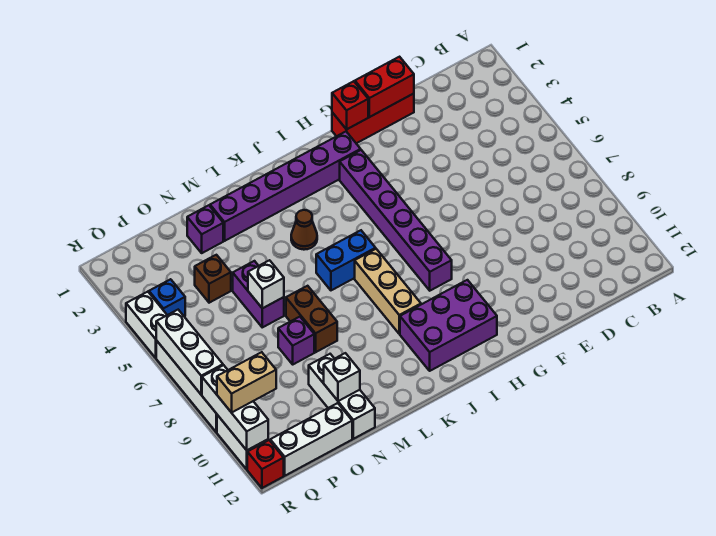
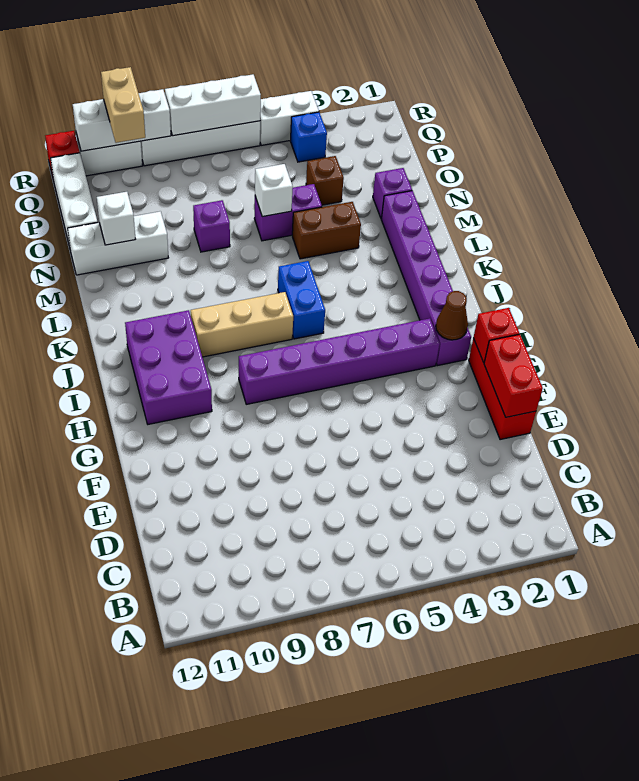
brown cone K4 level 1 -> brown cone H2 level 2
brown brick M7:M8 level 1 -> brown brick M4:M5 level 1

